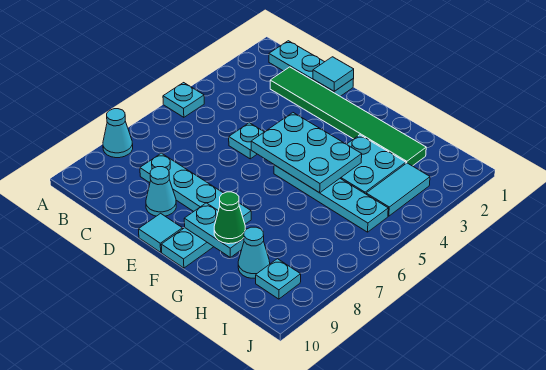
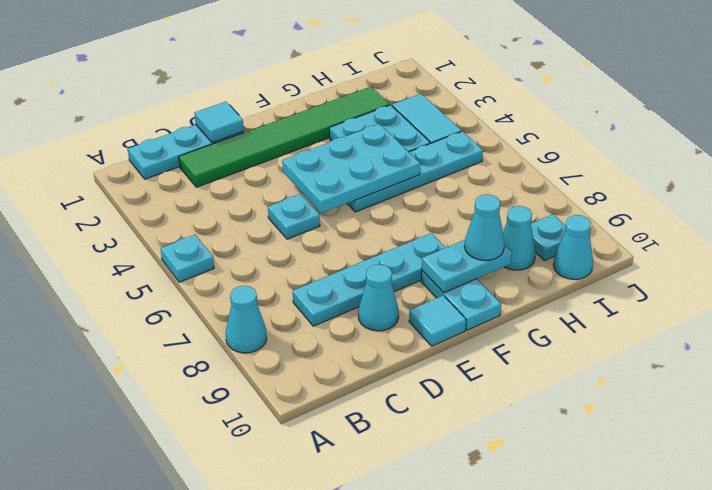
green cone G9 level 3 -> cyan cone G9 level 3
none -> cyan cone I10 level 1

